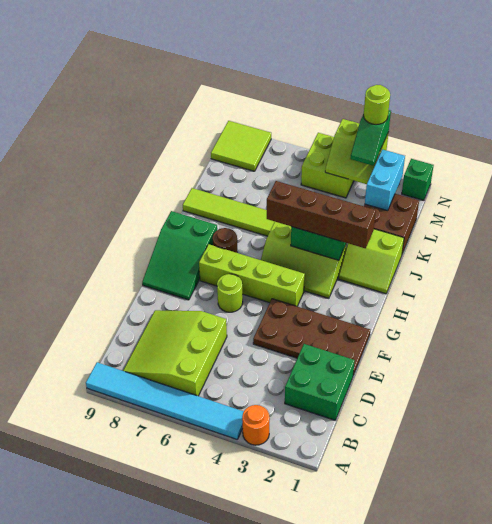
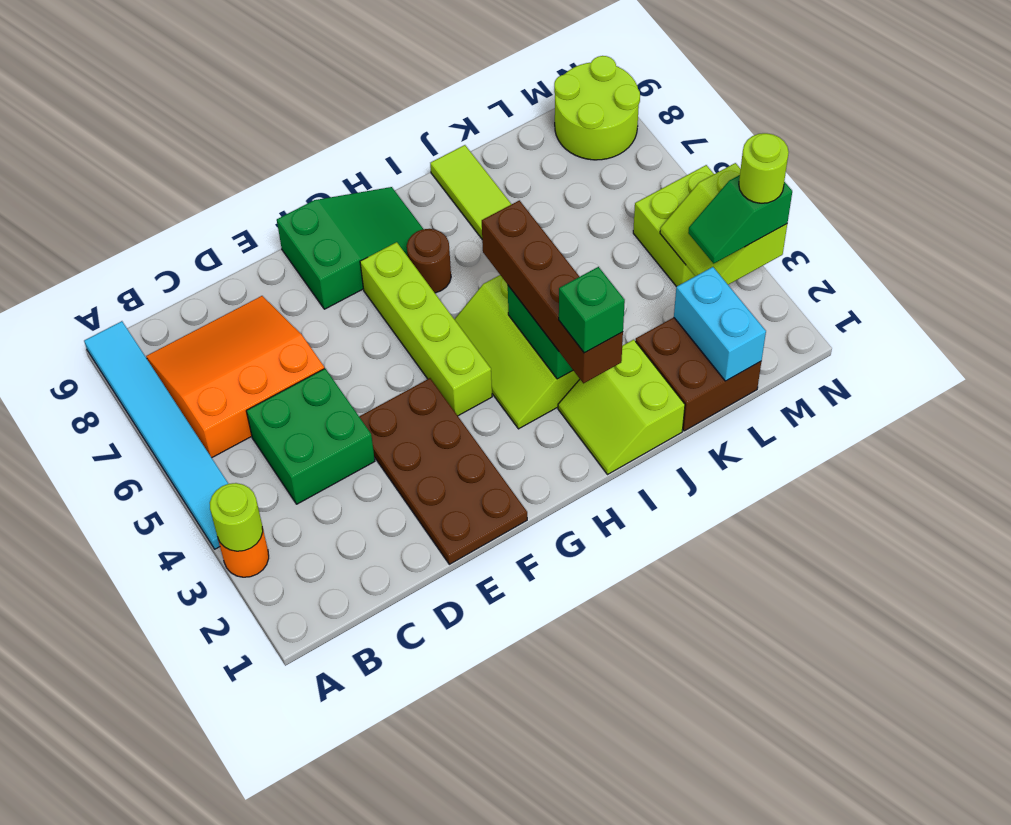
lime slope B6:D8 level 1 top 6 -> orange slope B6:D8 level 1 top 6
green brick C1:D2 level 1 -> green brick C4:D5 level 1
lime round brick F6 level 1 -> lime round brick A3 level 2
green slope F8:H9 level 1 top H -> green slope F8:H9 level 1 top F
cyan brick L2:M2 level 2 -> cyan brick L1:L2 level 2
lime tile M8:N9 level 1 -> lime round brick M8:N9 level 1
green brick N1 level 1 -> green brick I2 level 4

